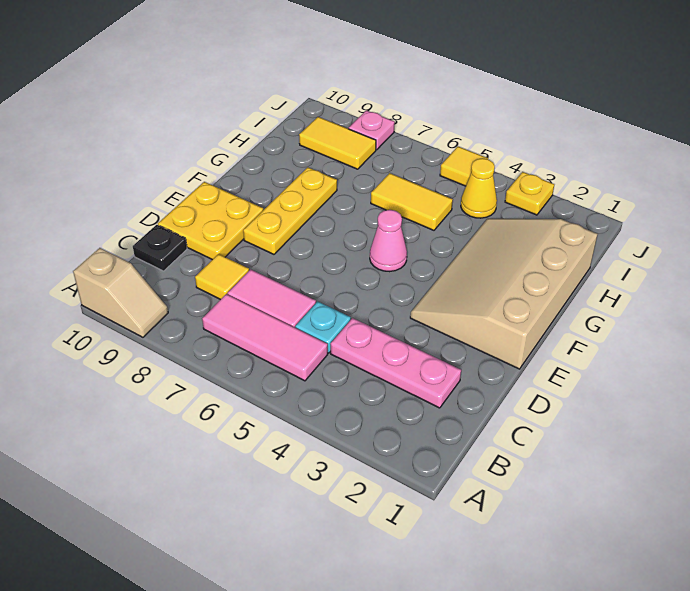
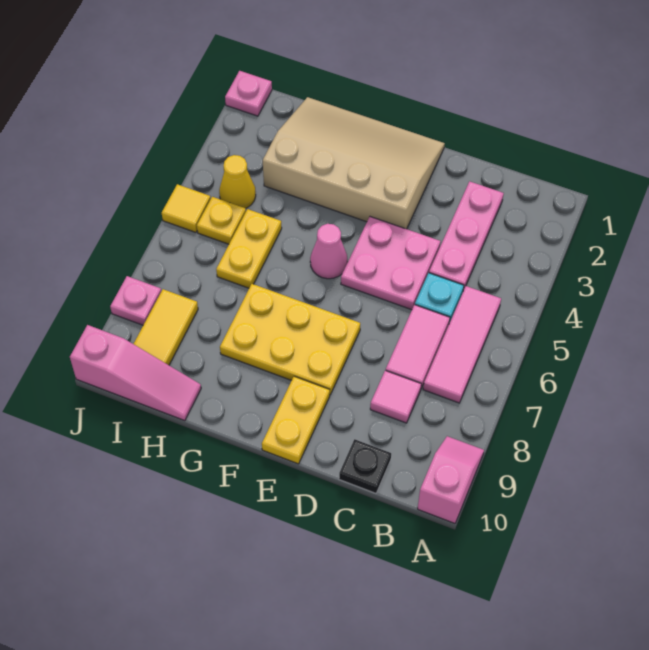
tan slope A9:A10 level 1 top 10 -> pink slope A9:A10 level 1 top 10
yellow tile C8 level 1 -> pink tile C8 level 1
none -> pink plate D4:E5 level 1
yellow plate D9:E10 level 1 -> yellow plate E9:E10 level 1
tan slope E1:H3 level 1 top 1 -> tan slope E1:H3 level 1 top 3
yellow plate E8:G8 level 1 -> yellow plate E7:G8 level 1
yellow tile H5:H6 level 1 -> yellow plate H5:H6 level 1
none -> pink slope H10:J10 level 1 top J
none -> pink plate J1 level 1
yellow plate J3 level 1 -> yellow plate I5 level 1

